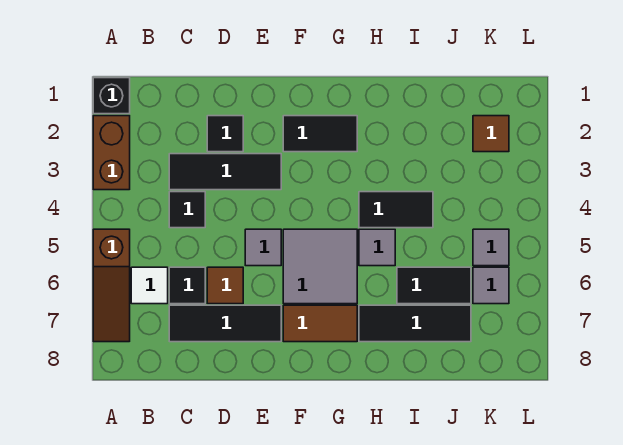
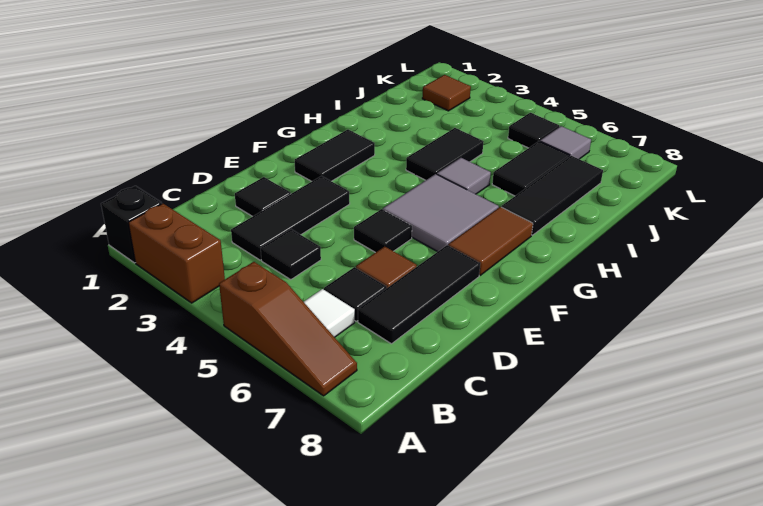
grey tile E5 level 1 -> black tile E5 level 1
grey tile K5 level 1 -> black tile K5 level 1

